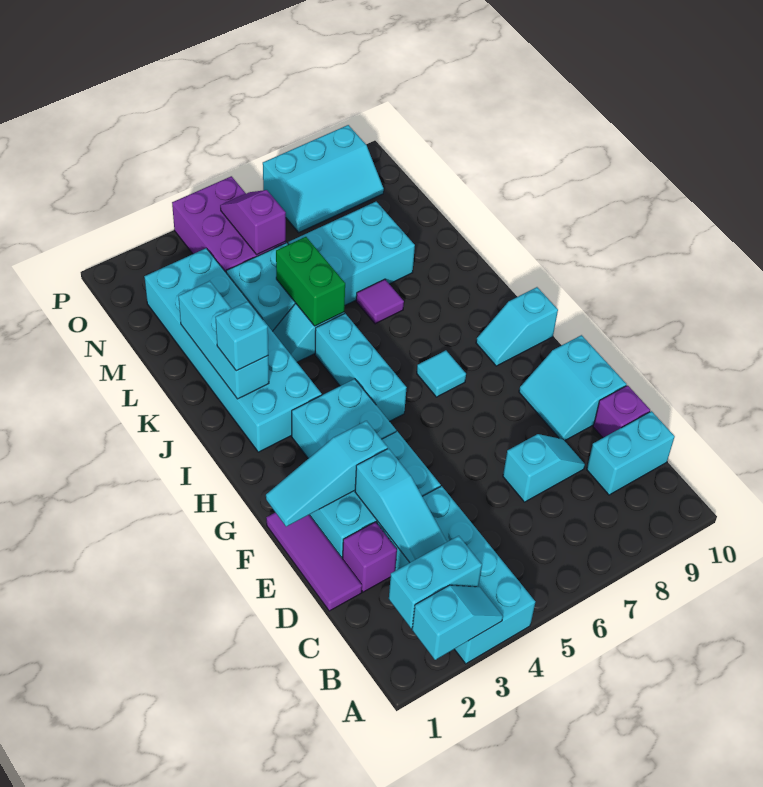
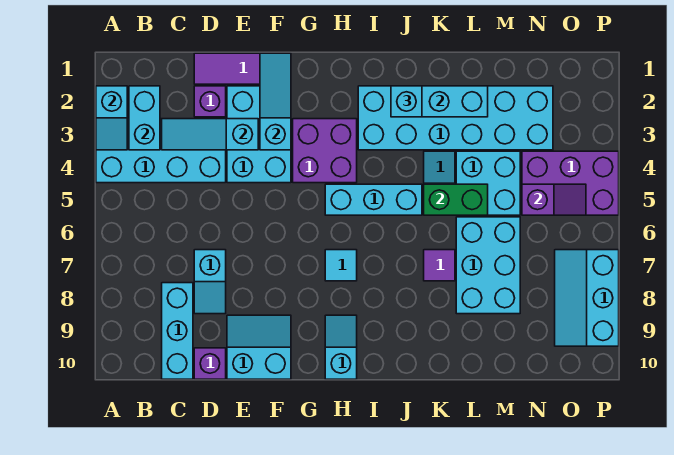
cyan brick C9:C10 level 1 -> cyan brick C8:C10 level 1
cyan brick G3:H4 level 1 -> purple brick G3:H4 level 1

